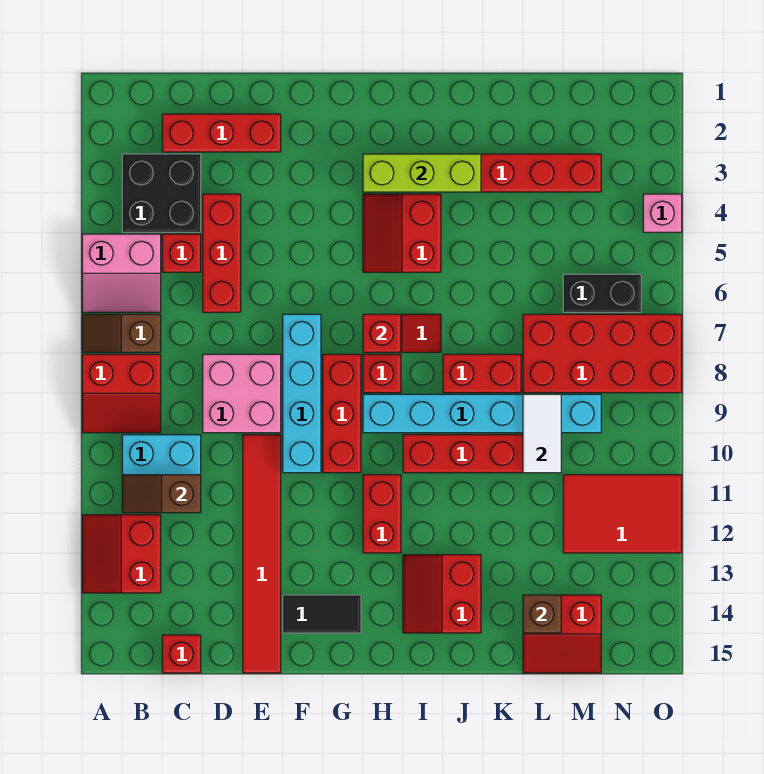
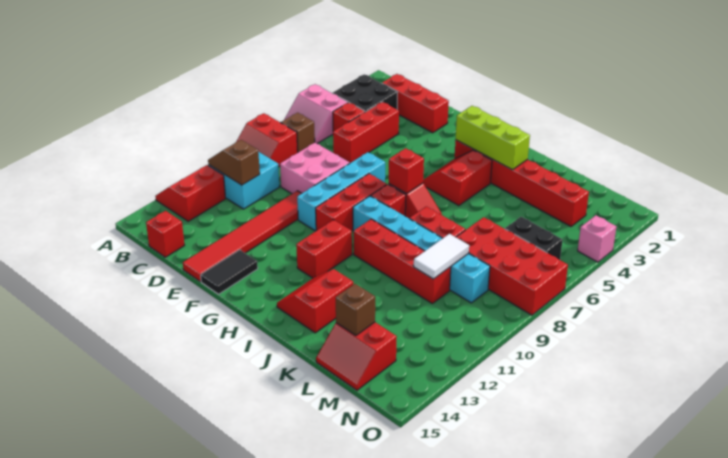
black tile F14:G14 level 1 -> black tile F14:F15 level 1
red tile M11:O12 level 1 -> none

